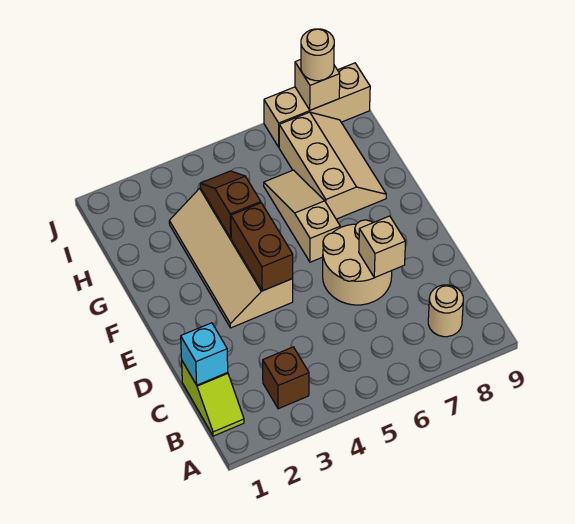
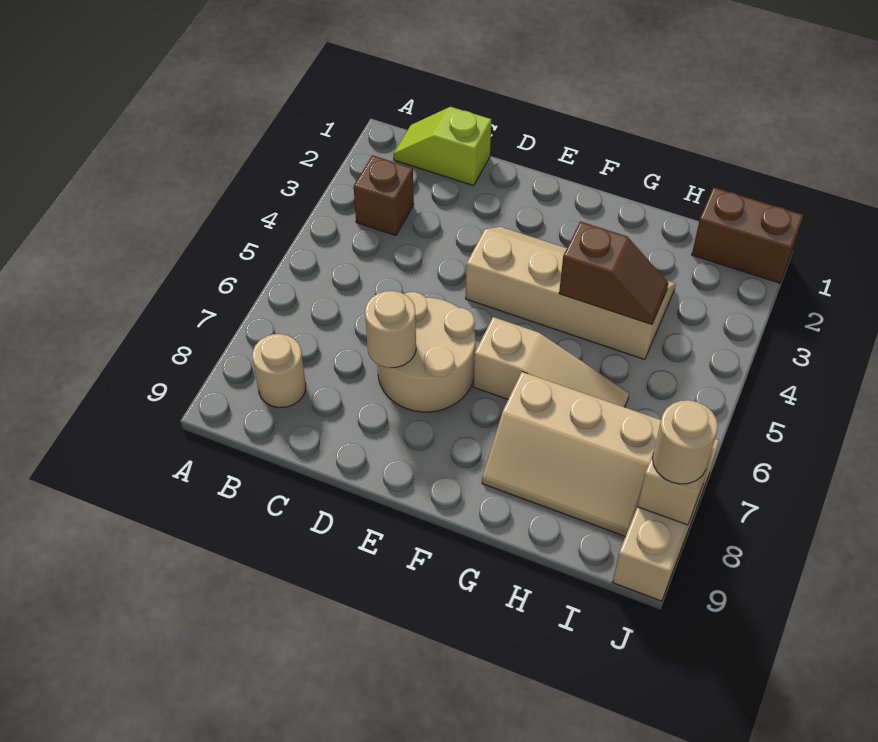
cyan brick C1 level 2 -> none
tan brick D7 level 2 -> tan round brick D7 level 2
brown brick E4:F4 level 2 -> brown brick I1:J1 level 1

